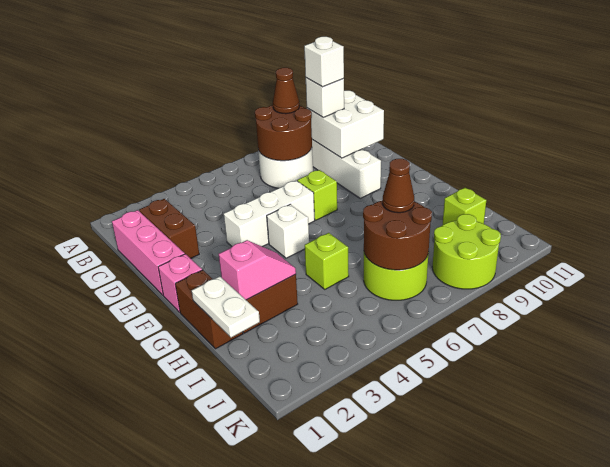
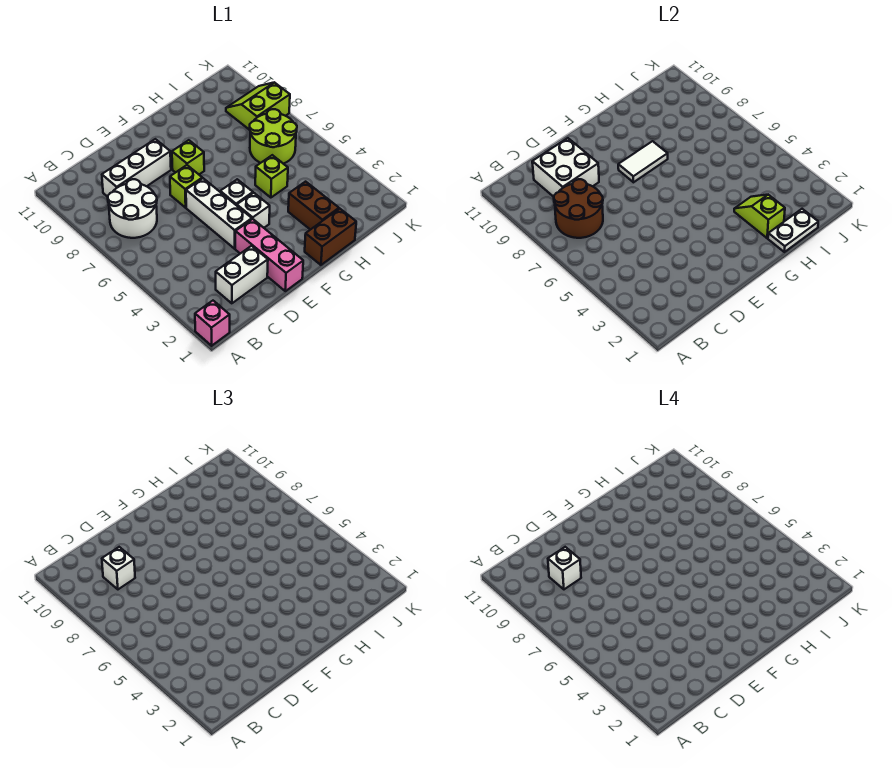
brown cone B8 level 3 -> none
pink brick C1:E1 level 1 -> pink brick E1:E3 level 1
brown brick C2:D2 level 1 -> white brick C2:D2 level 1
pink brick F1 level 1 -> pink brick A1 level 1
none -> white brick F4 level 1
none -> white tile F8:G8 level 2
pink slope H2:H3 level 2 top 2 -> lime slope H2:H3 level 2 top 2
brown round brick I6:J7 level 2 -> none
brown cone I7 level 3 -> none
lime brick I10 level 1 -> lime brick F8 level 1
lime round brick J8:K9 level 1 -> lime slope J8:K9 level 1 top 8

